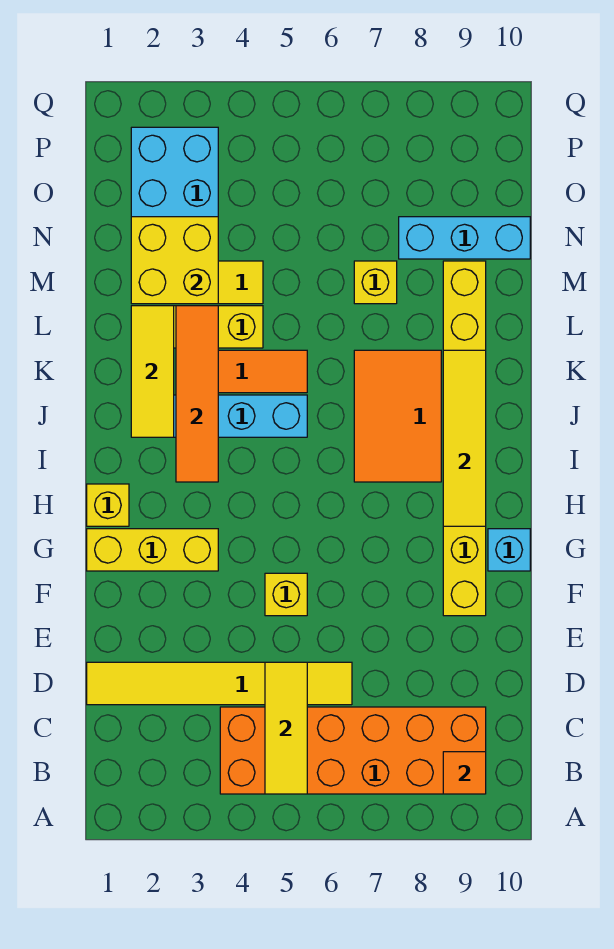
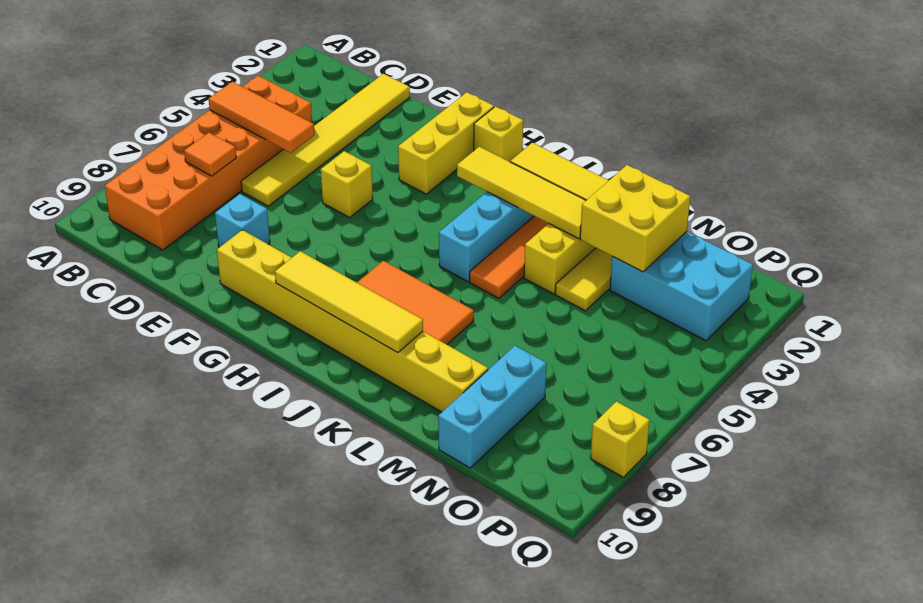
yellow tile B5:D5 level 2 -> orange tile B5:D5 level 2
orange tile B9 level 2 -> orange tile C7 level 2
cyan brick G10 level 1 -> cyan brick E8 level 1
orange tile I3:L3 level 2 -> yellow tile I3:L3 level 2
yellow brick M7 level 1 -> yellow brick Q8 level 1

